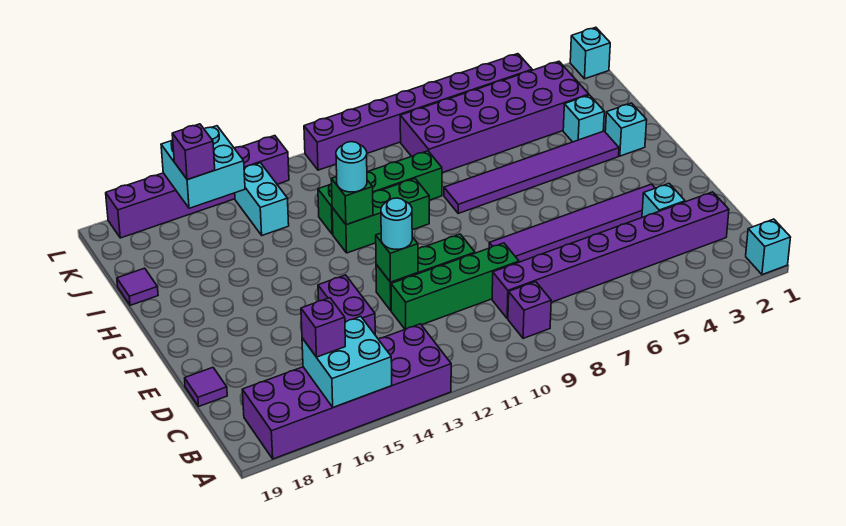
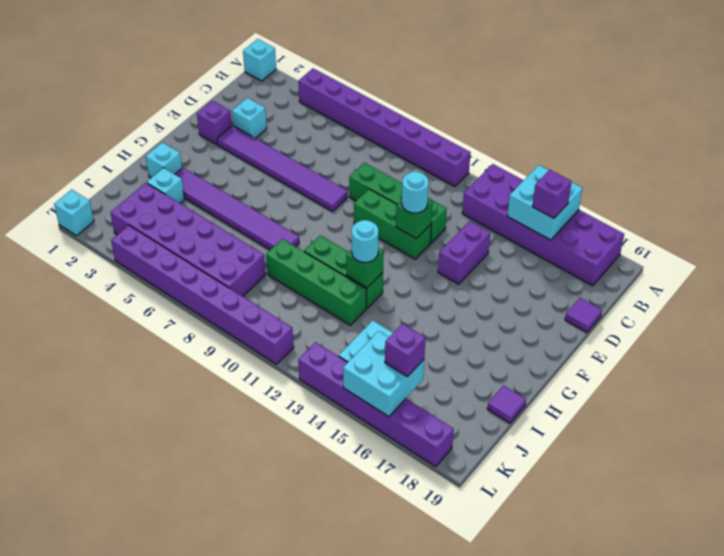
purple brick B9 level 1 -> purple brick E2 level 1
purple brick C2:C9 level 1 -> purple brick A4:A11 level 1

